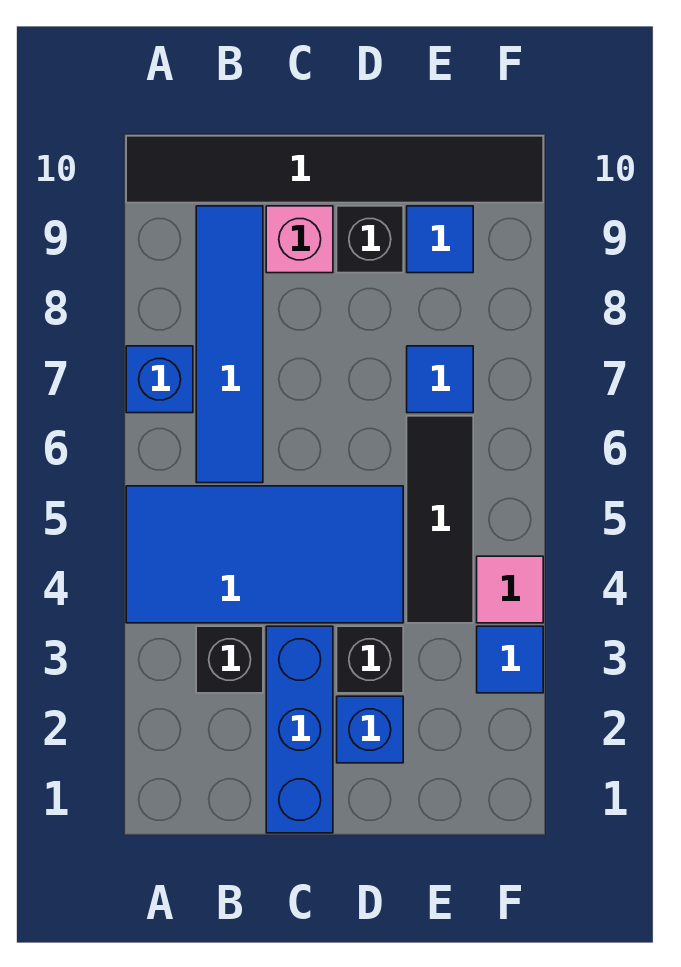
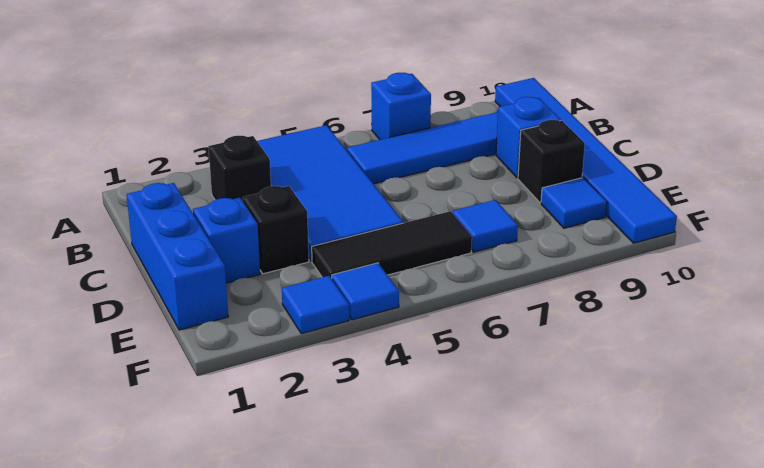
black tile A10:F10 level 1 -> blue tile A10:F10 level 1
blue brick C1:C3 level 1 -> blue brick C1:E1 level 1
pink brick C9 level 1 -> blue brick C9 level 1
pink tile F4 level 1 -> blue tile F4 level 1

